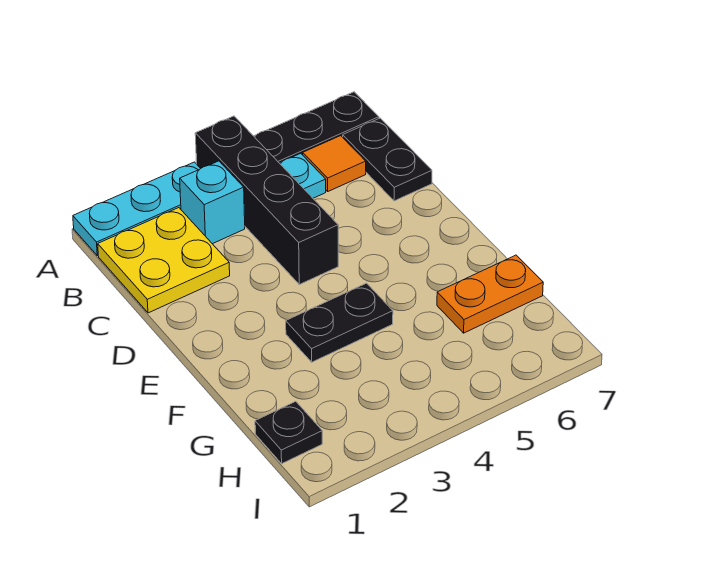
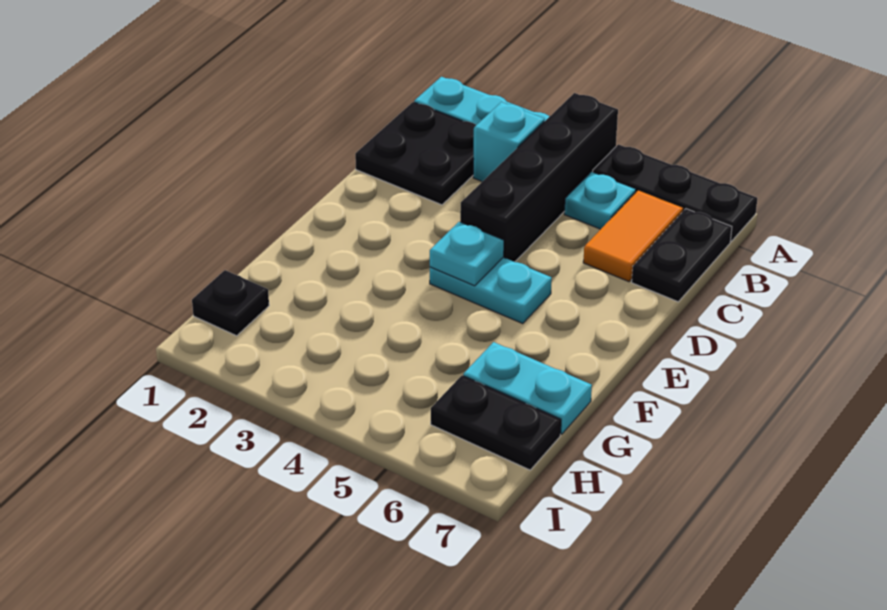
yellow plate B1:C2 level 1 -> black plate B1:C2 level 1
orange tile B6 level 1 -> orange tile B6:C6 level 1
none -> cyan plate E4:E5 level 1
none -> cyan plate E4 level 2
black plate F3:F4 level 1 -> black plate H6:H7 level 1
orange plate G6:G7 level 1 -> cyan plate G6:G7 level 1

